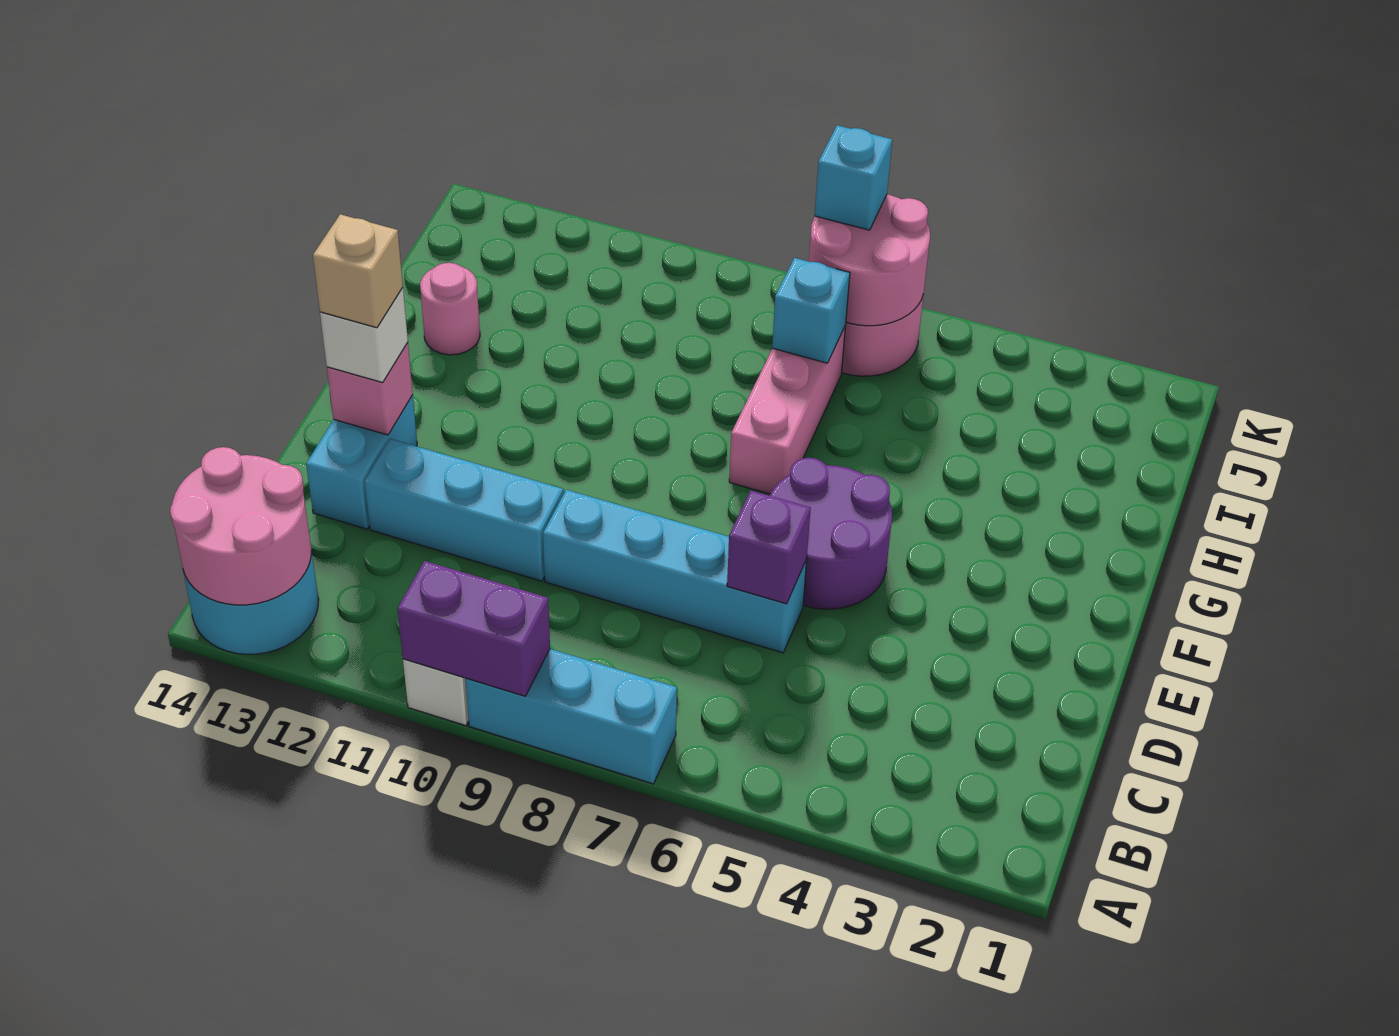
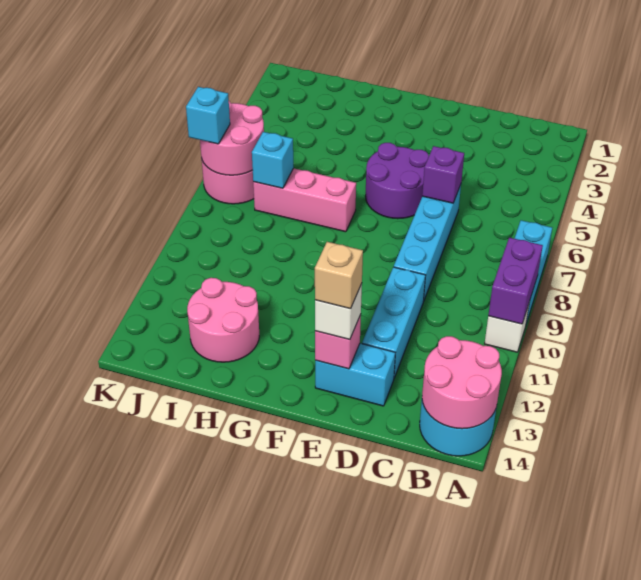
pink round brick H13 level 1 -> pink round brick H12:I13 level 1

